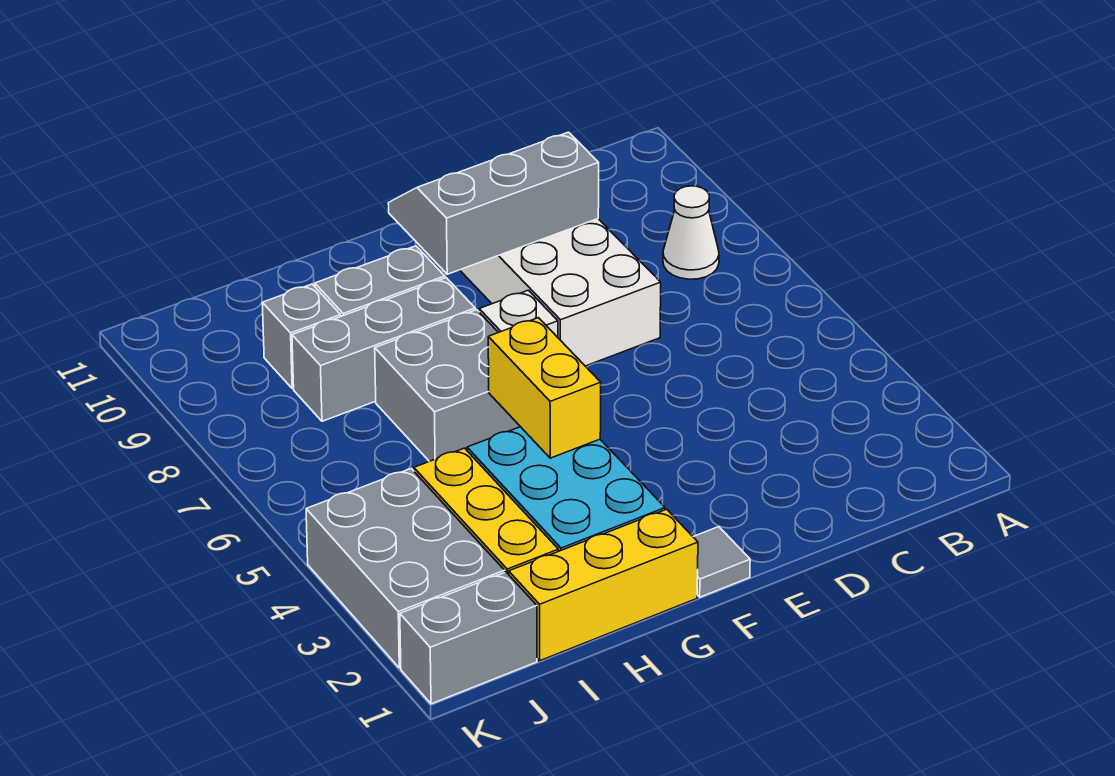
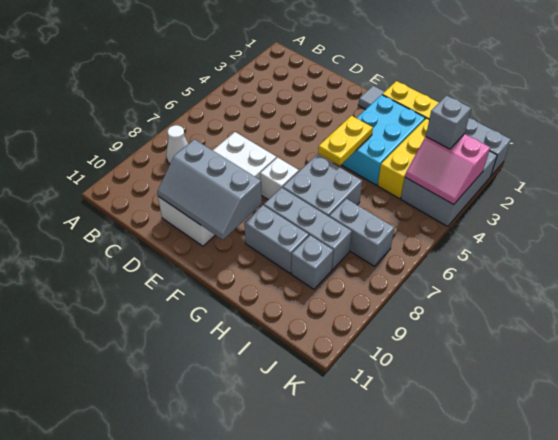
yellow brick G4:G5 level 2 -> yellow plate G4:G5 level 2
none -> grey brick I7:J7 level 1
none -> pink slope J3:K4 level 2 top 3
none -> grey brick J3 level 3

